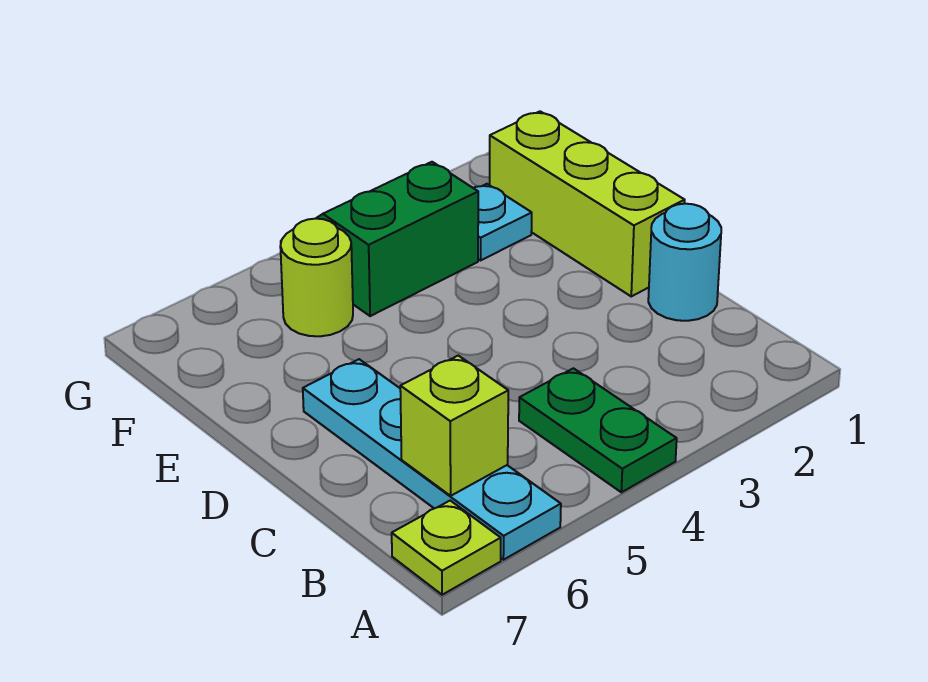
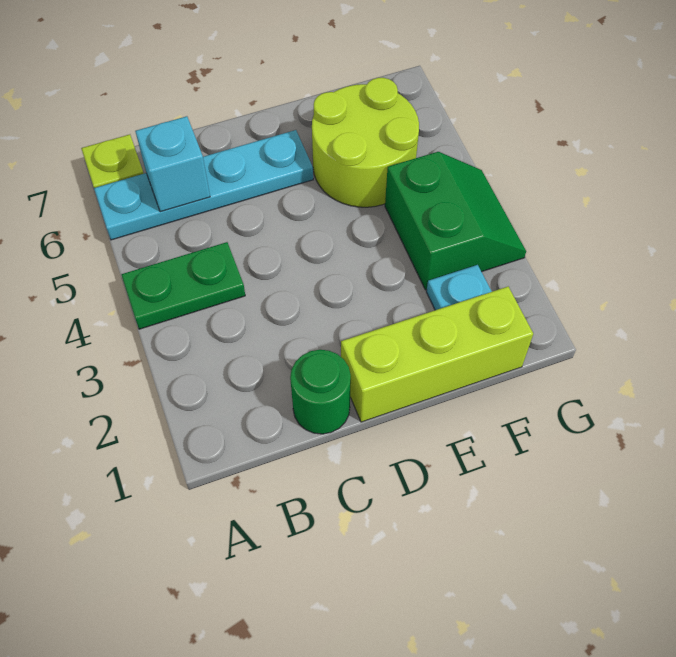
lime brick B6 level 2 -> cyan brick B6 level 2
cyan round brick C1 level 1 -> green round brick C1 level 1
lime round brick F5 level 1 -> lime round brick E5:F6 level 1

